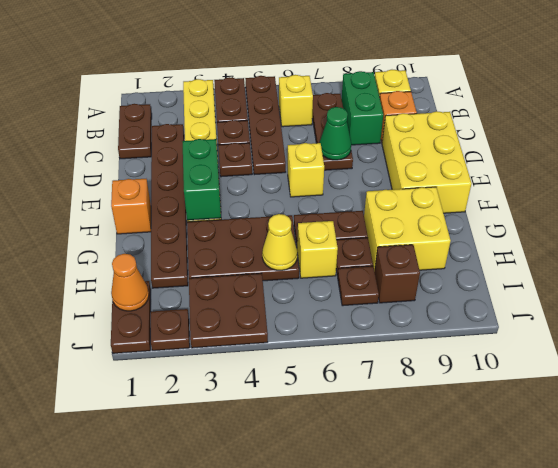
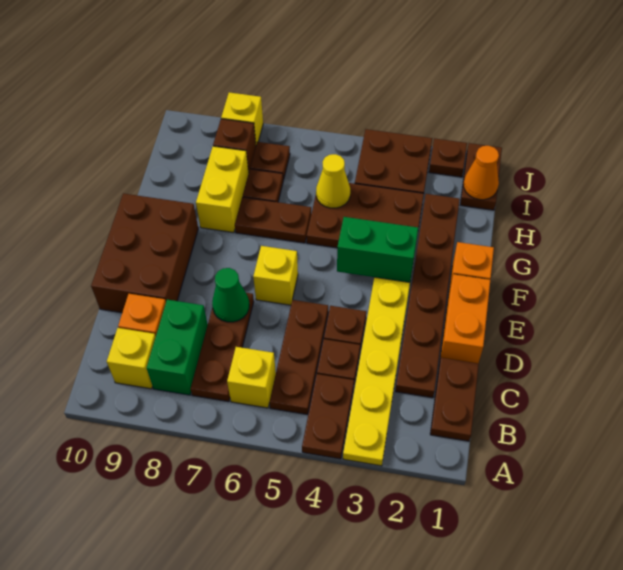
brown plate A5:D5 level 1 -> brown plate B5:D5 level 1
none -> orange brick D1:E1 level 1
yellow brick D9:F10 level 1 -> brown brick D9:F10 level 1
green brick E3:F3 level 2 -> green brick F3:F4 level 2
yellow brick G8:H9 level 1 -> yellow brick G8:H8 level 1
yellow brick H6 level 1 -> yellow brick J8 level 1

